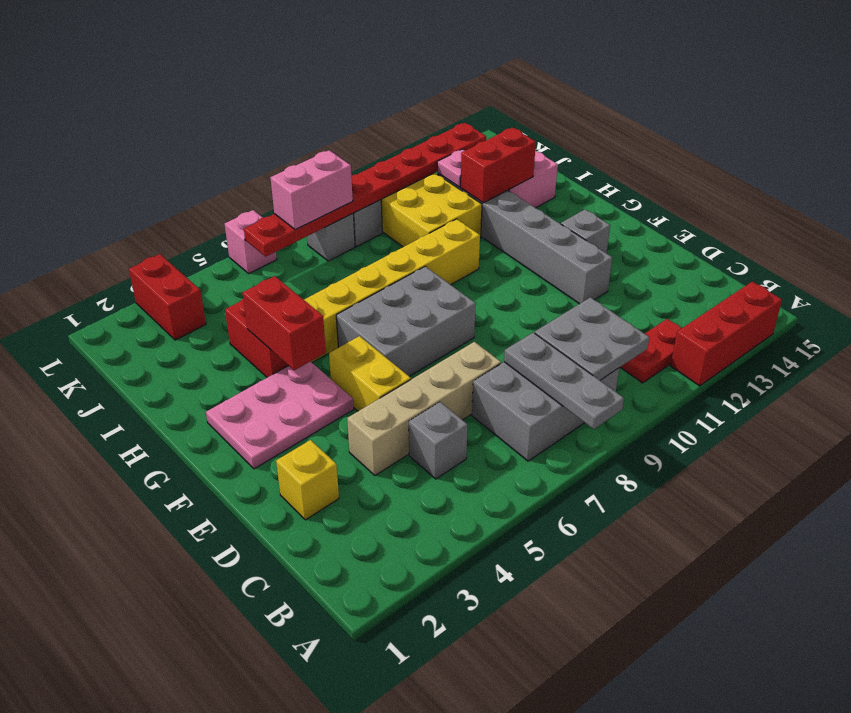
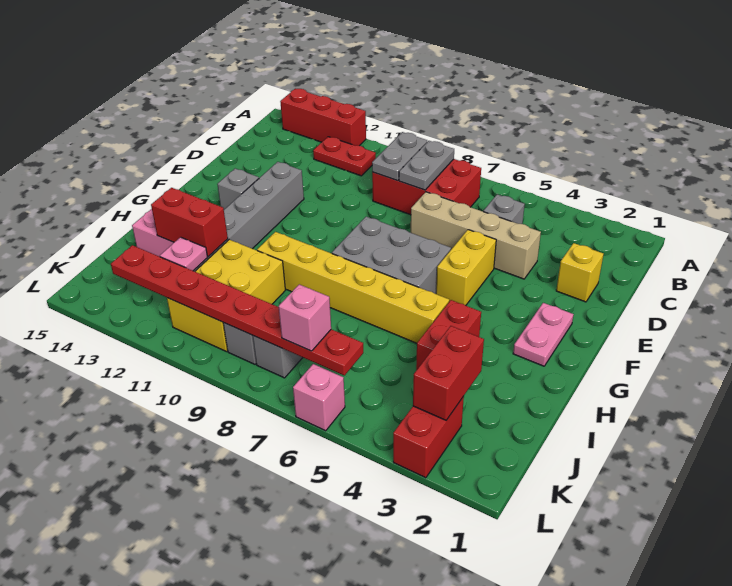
grey plate A8:C8 level 2 -> grey plate B8:C8 level 2
grey brick B7:C9 level 1 -> red brick B7:C9 level 1
grey plate B9:C10 level 2 -> grey plate B9:C9 level 2
pink plate F2:G4 level 1 -> pink plate F2:G2 level 1
red brick G4:H4 level 2 -> red brick J3:K3 level 2
pink brick K7:K8 level 3 -> pink brick K7 level 3

